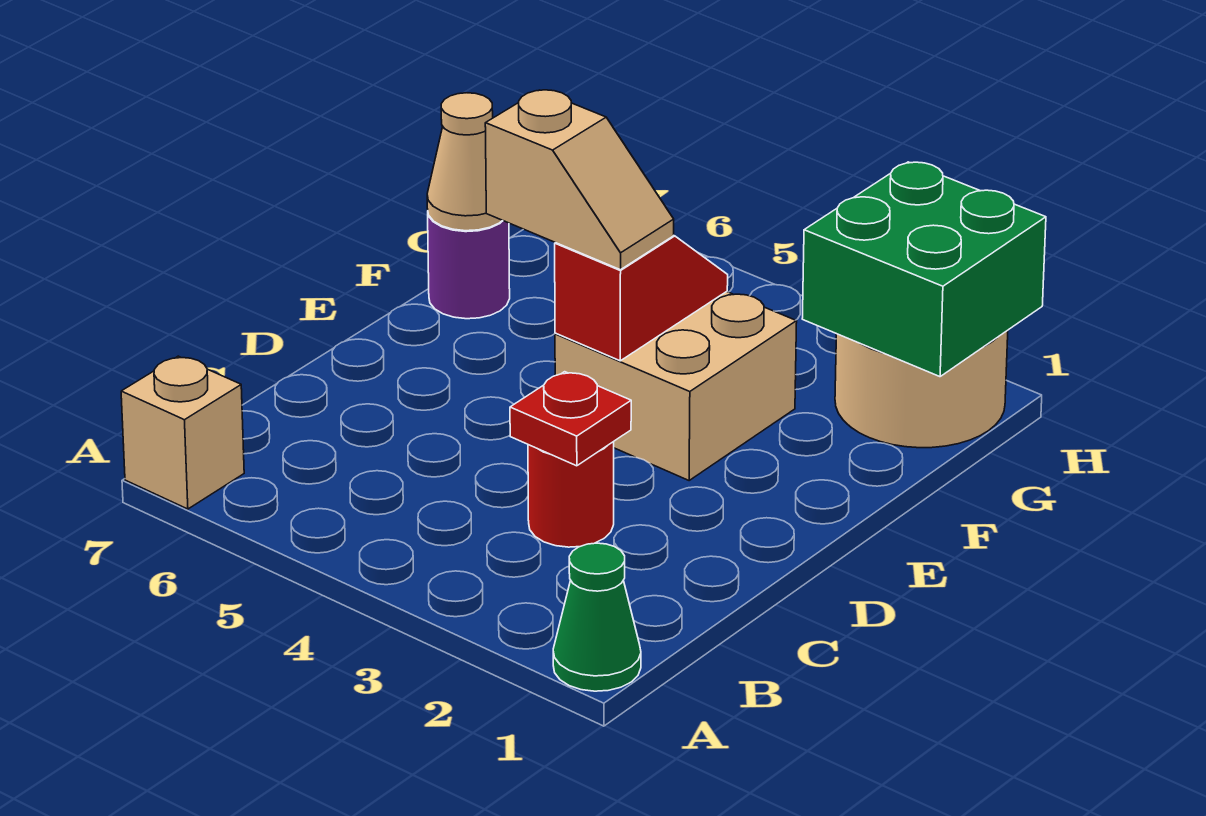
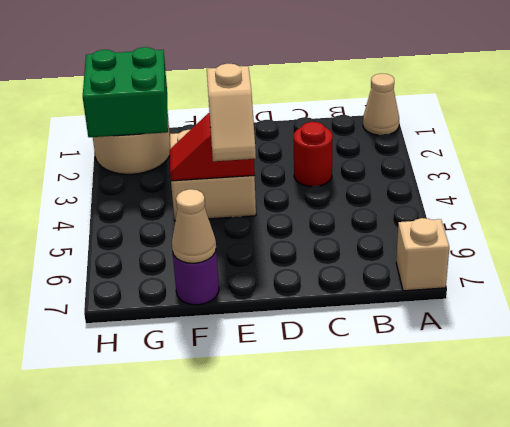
green cone A1 level 1 -> tan cone A1 level 1
red plate C3 level 2 -> none
tan slope E4:E5 level 3 top 5 -> tan slope E4:E5 level 3 top 4

